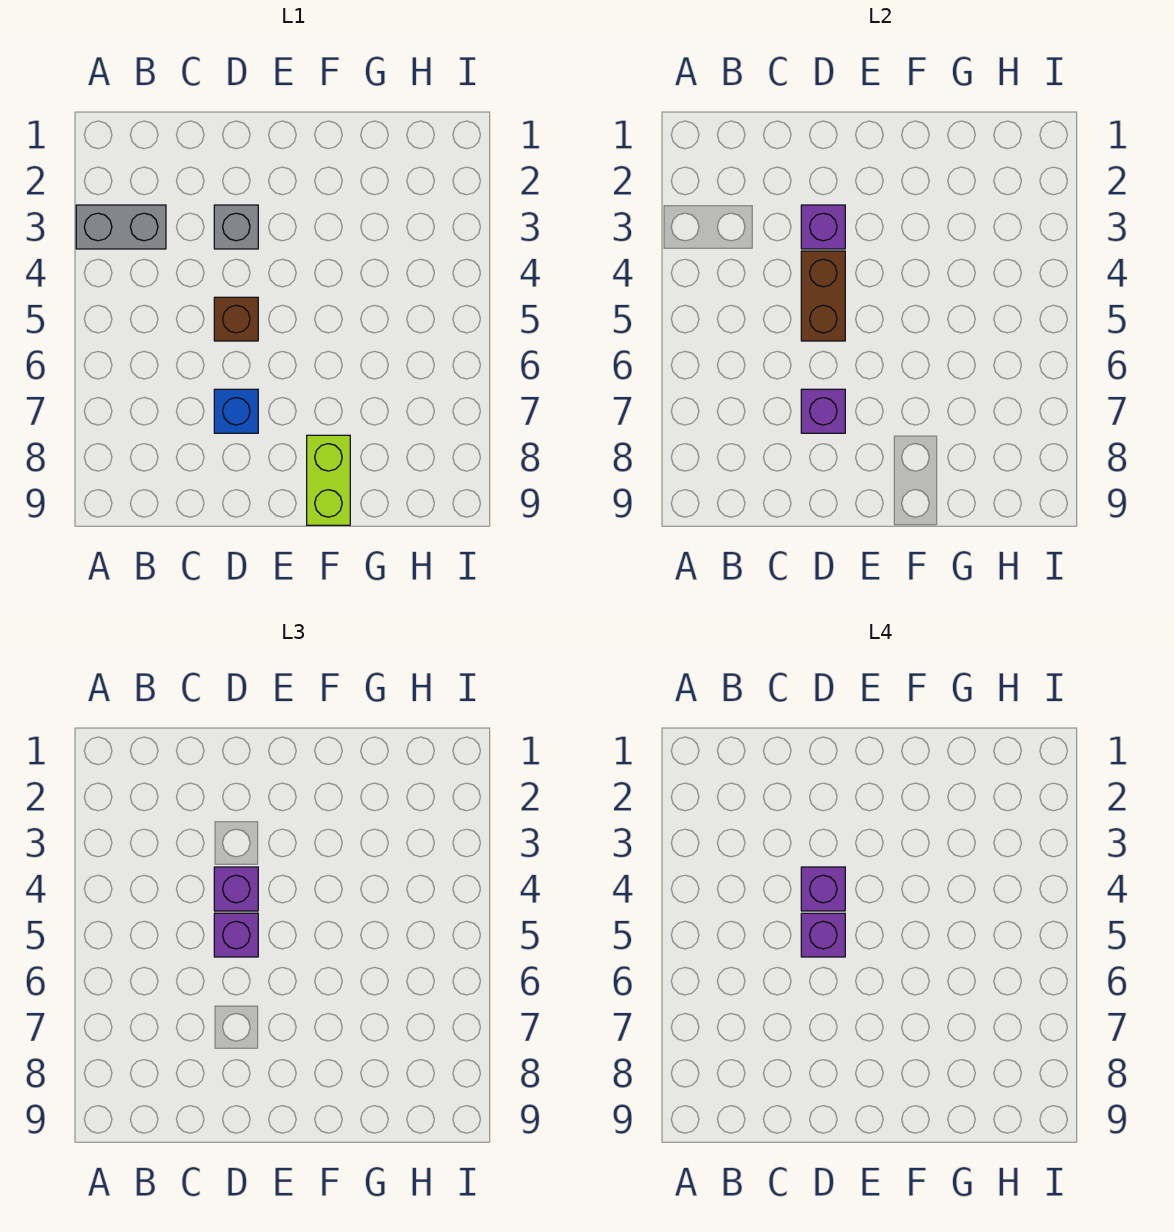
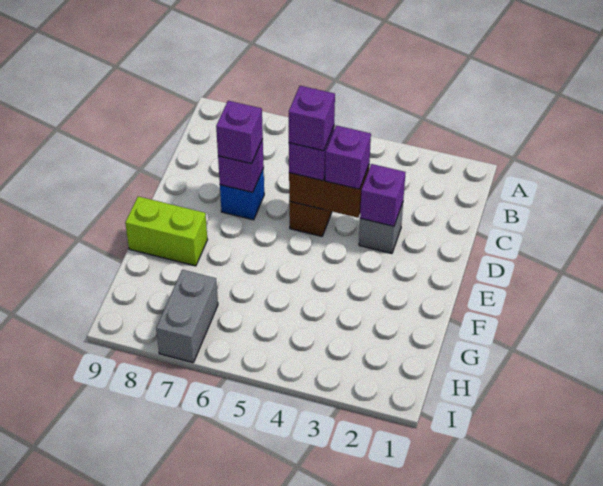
grey brick A3:B3 level 1 -> grey brick H7:I7 level 1
purple brick D4 level 4 -> purple brick D7 level 3

